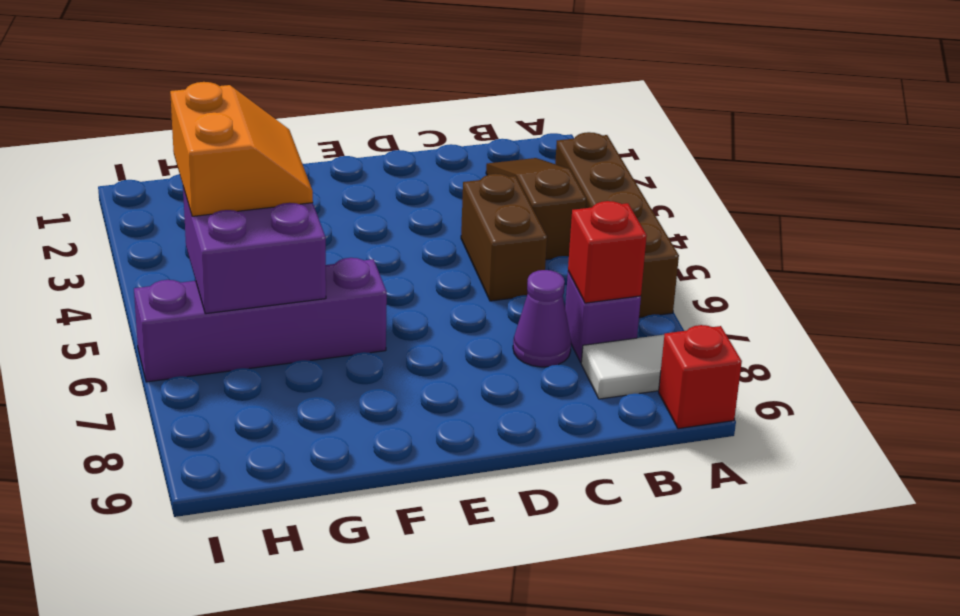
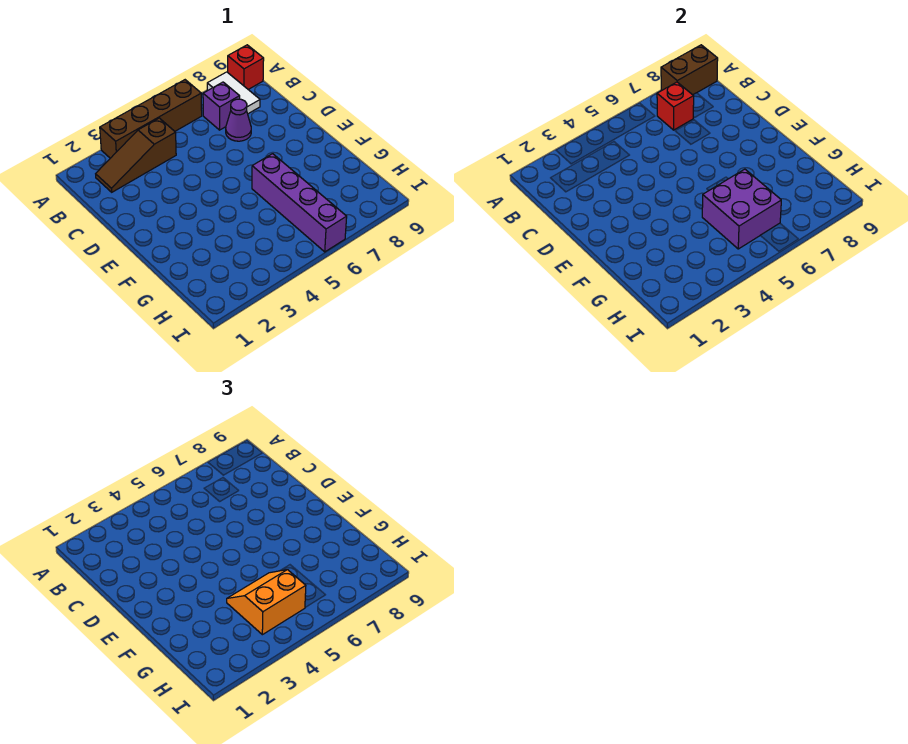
brown brick C4:C5 level 1 -> brown brick A8:A9 level 2

